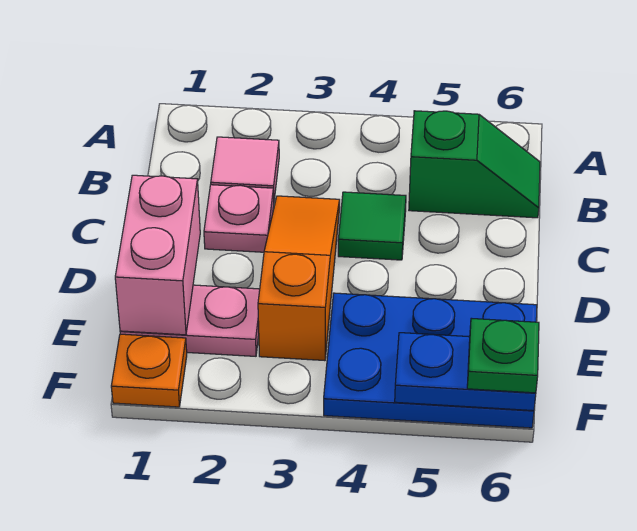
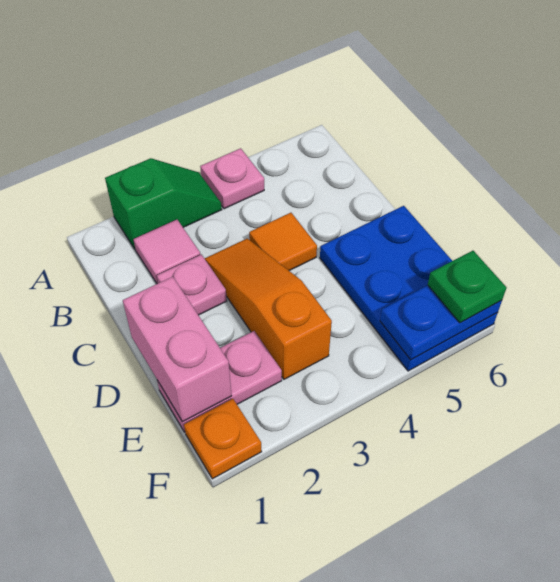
none -> pink plate A4 level 1
green slope B5:B6 level 1 top 5 -> green slope A2:A3 level 1 top 2
green tile C4 level 1 -> orange tile C4 level 1
blue plate E4:F6 level 1 -> blue plate D5:F6 level 1

